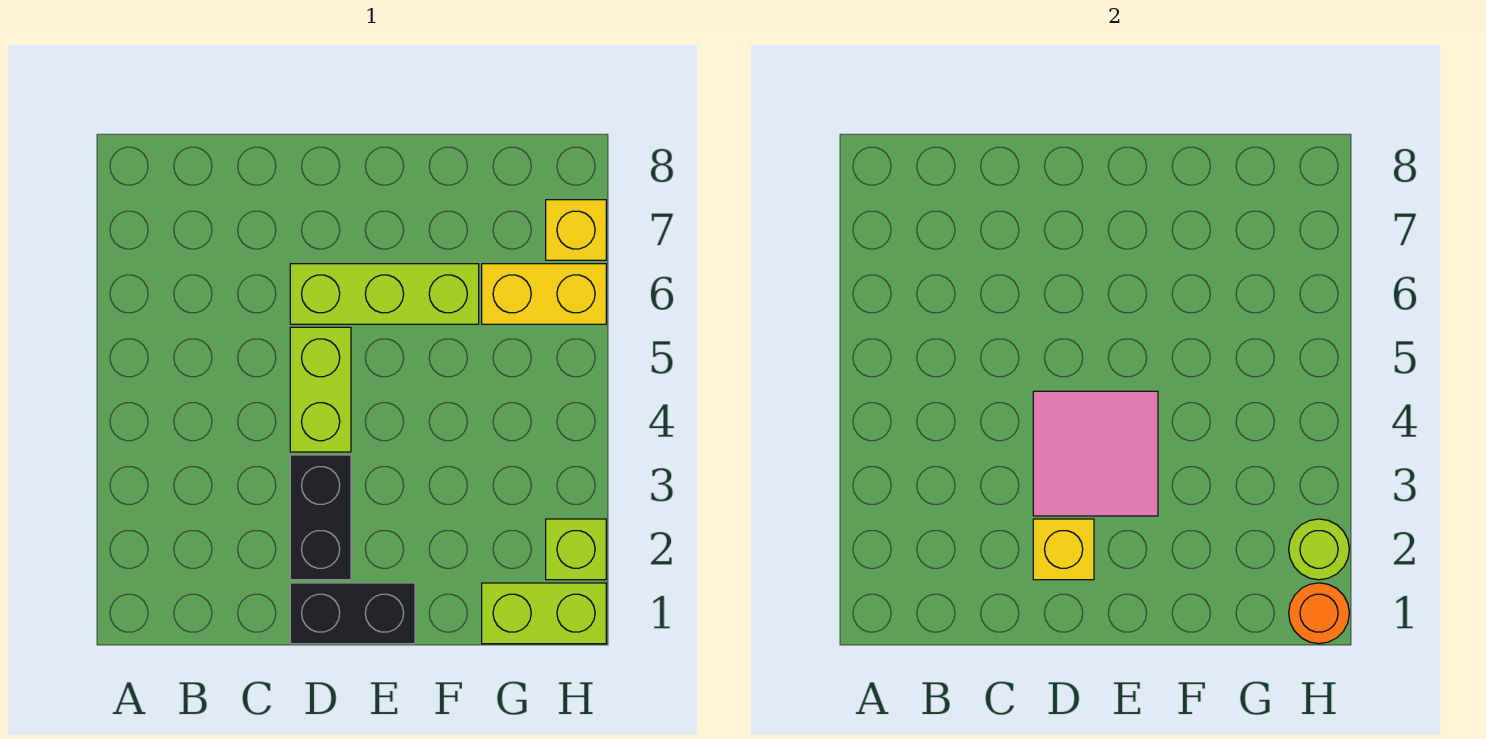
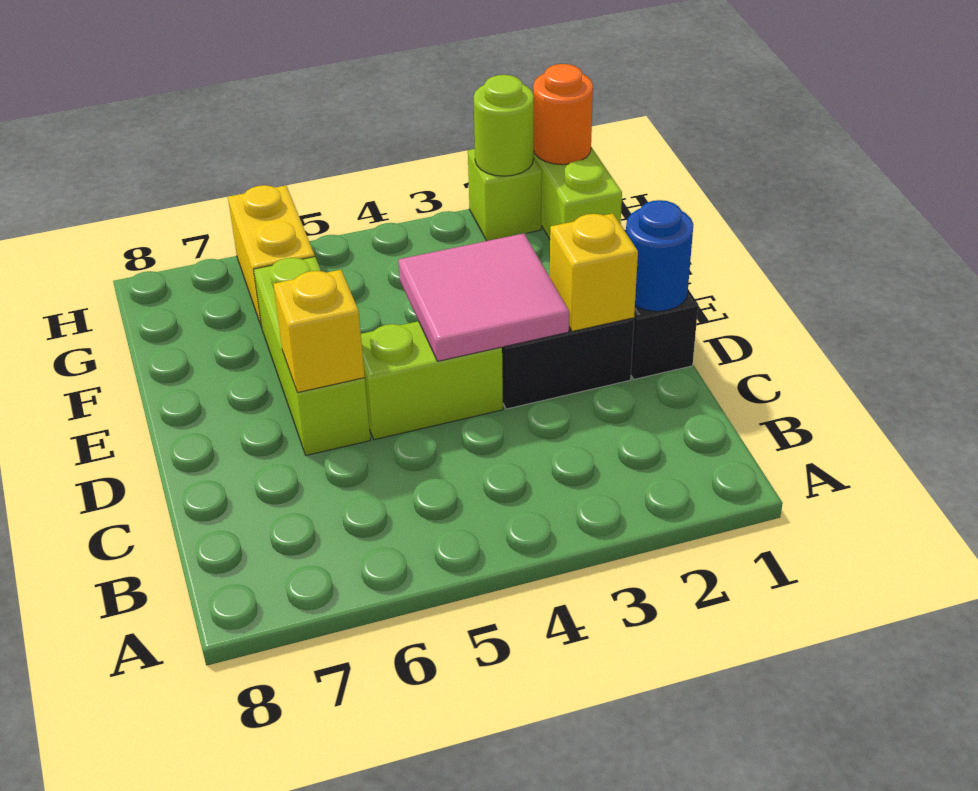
none -> blue round brick D1 level 2
yellow brick H7 level 1 -> yellow brick D6 level 2

